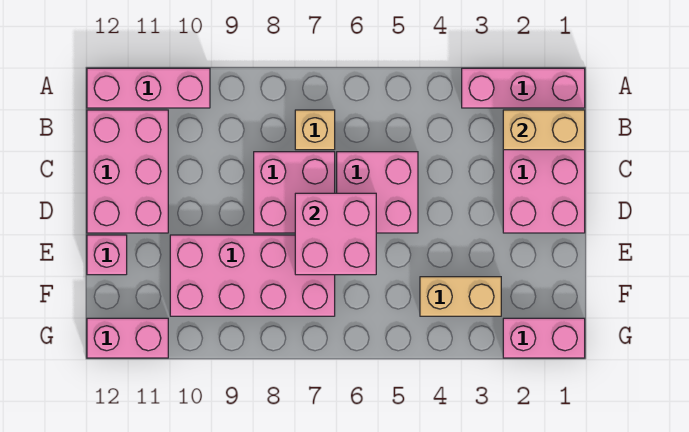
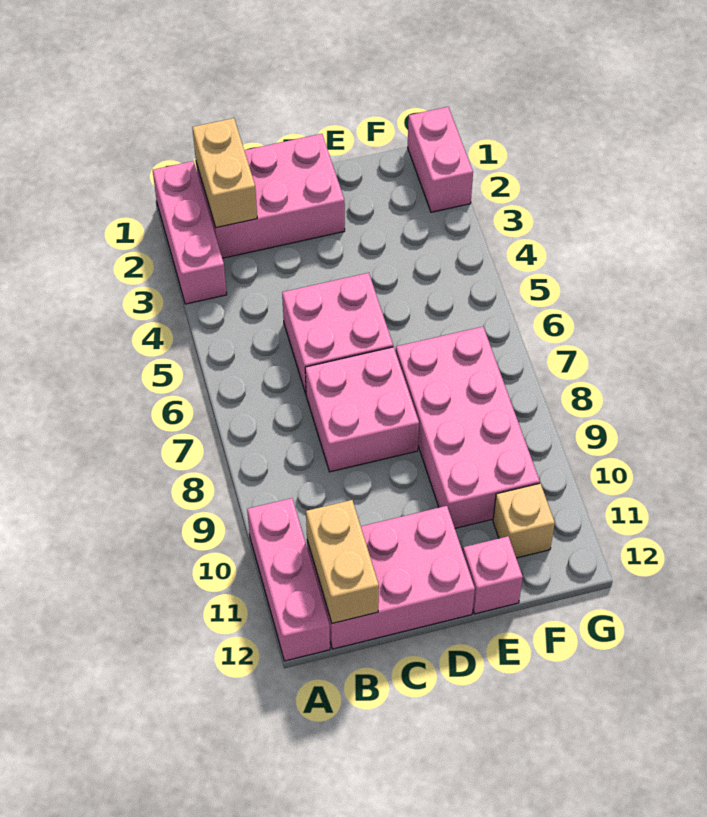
tan brick B7 level 1 -> tan brick F11 level 1
pink brick D6:E7 level 2 -> none
tan brick F3:F4 level 1 -> tan brick B11:B12 level 2
pink brick G11:G12 level 1 -> none

